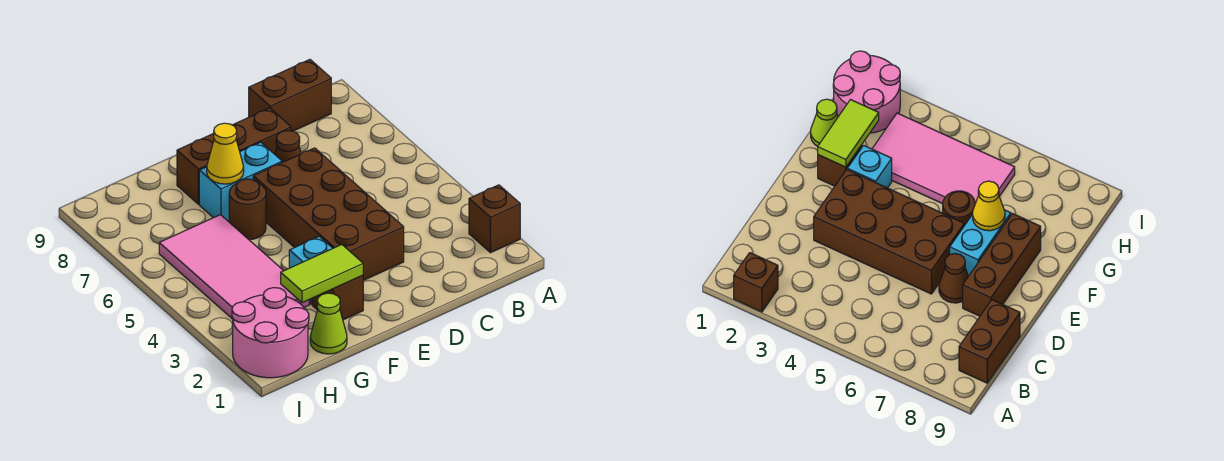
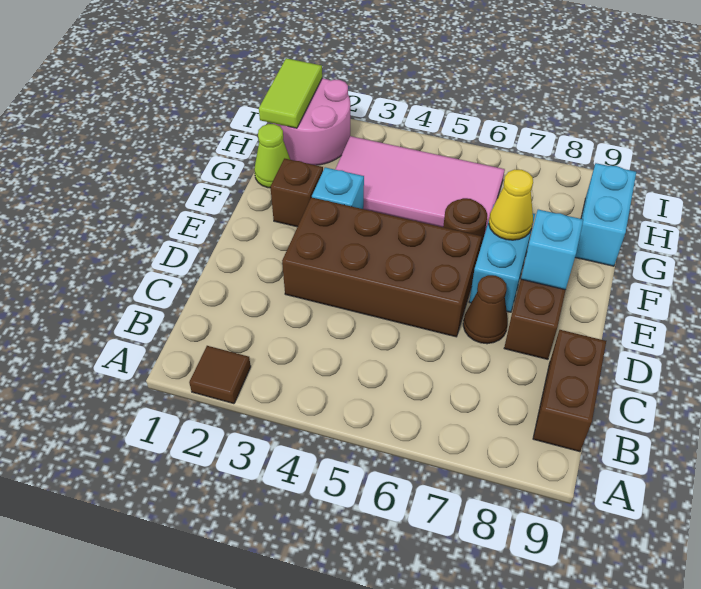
brown brick A2 level 1 -> brown tile A2 level 1
none -> cyan brick E8 level 2
lime tile F2:G2 level 2 -> lime tile H1:I1 level 2
none -> cyan brick G9:H9 level 1

